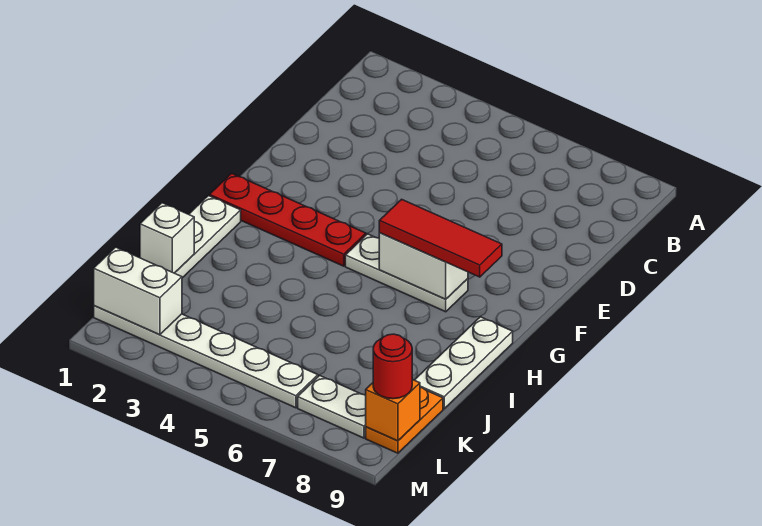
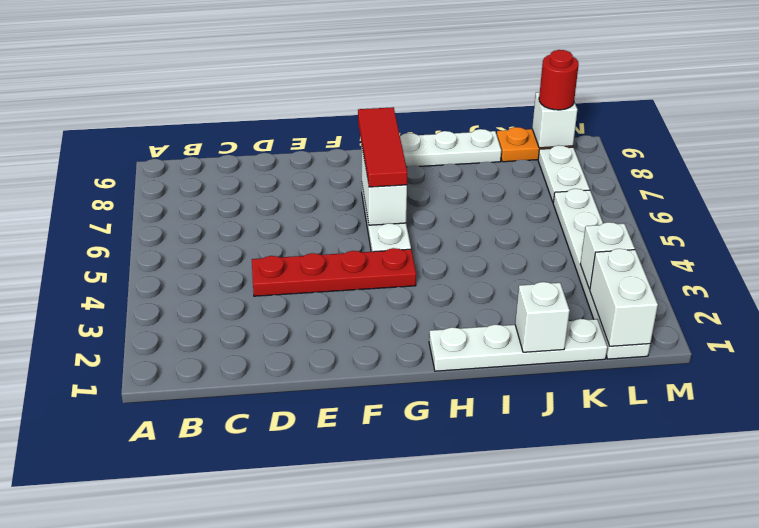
red plate G1:G4 level 1 -> red plate D4:G4 level 1
none -> white brick L3 level 2
orange brick L9 level 2 -> white brick L9 level 2

